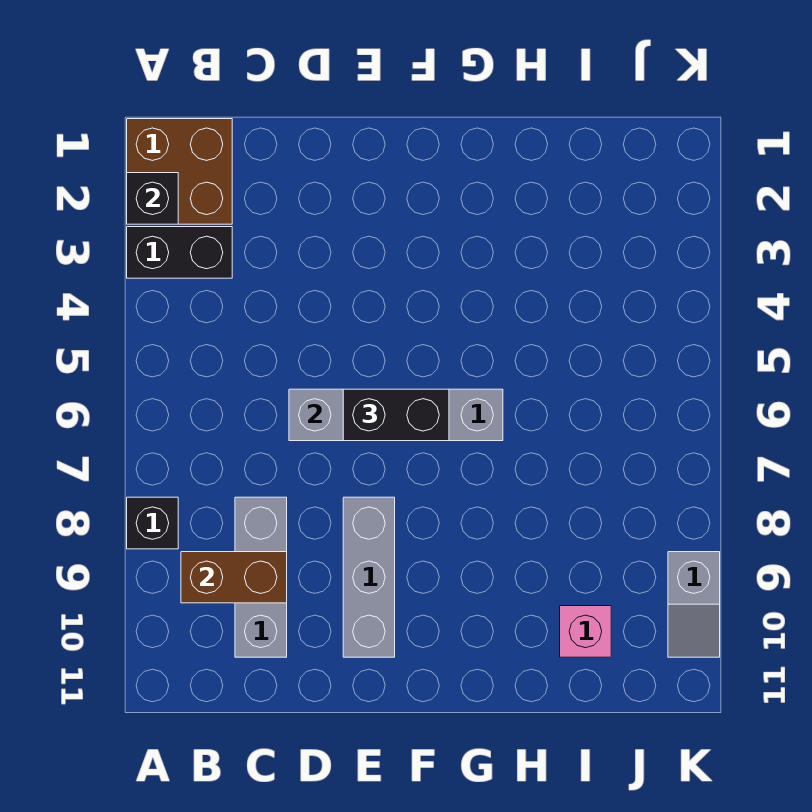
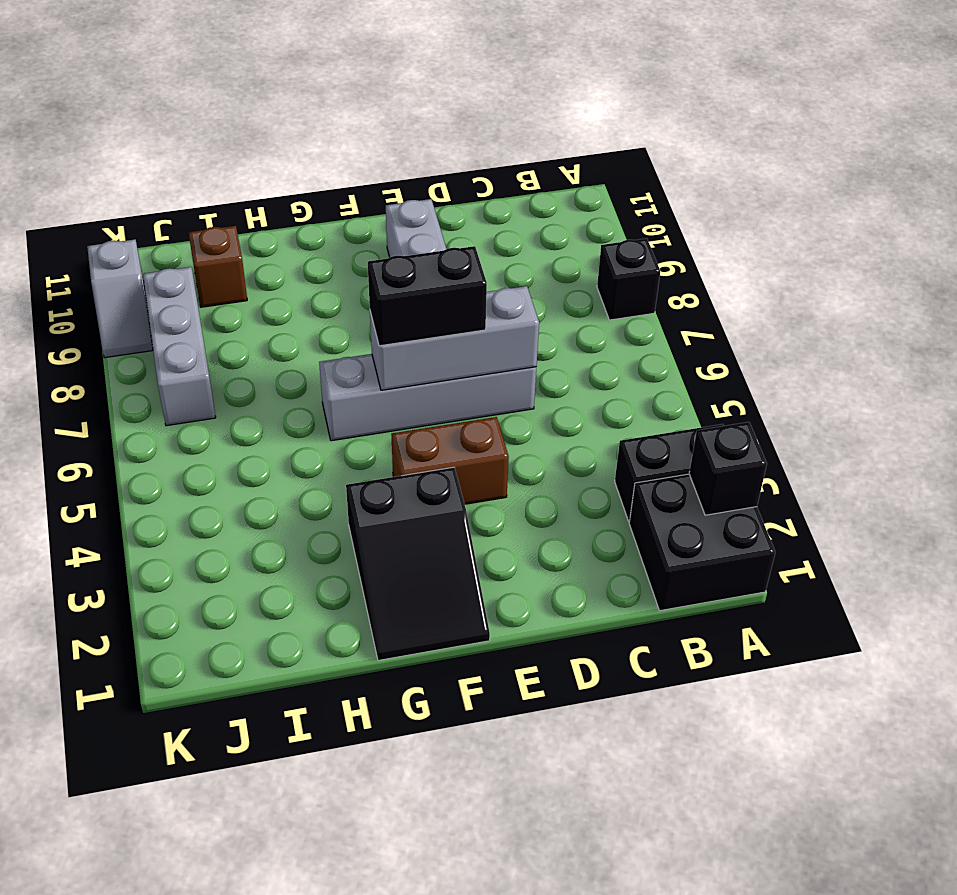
brown brick A1:B2 level 1 -> black brick A1:B2 level 1
brown brick B9:C9 level 2 -> brown brick E4:F4 level 1
grey brick C8:C10 level 1 -> grey brick J7:J9 level 1
none -> black slope F1:G3 level 1 top 3
pink brick I10 level 1 -> brown brick I10 level 1
grey slope K9:K10 level 1 top 9 -> grey slope K9:K10 level 1 top 10

